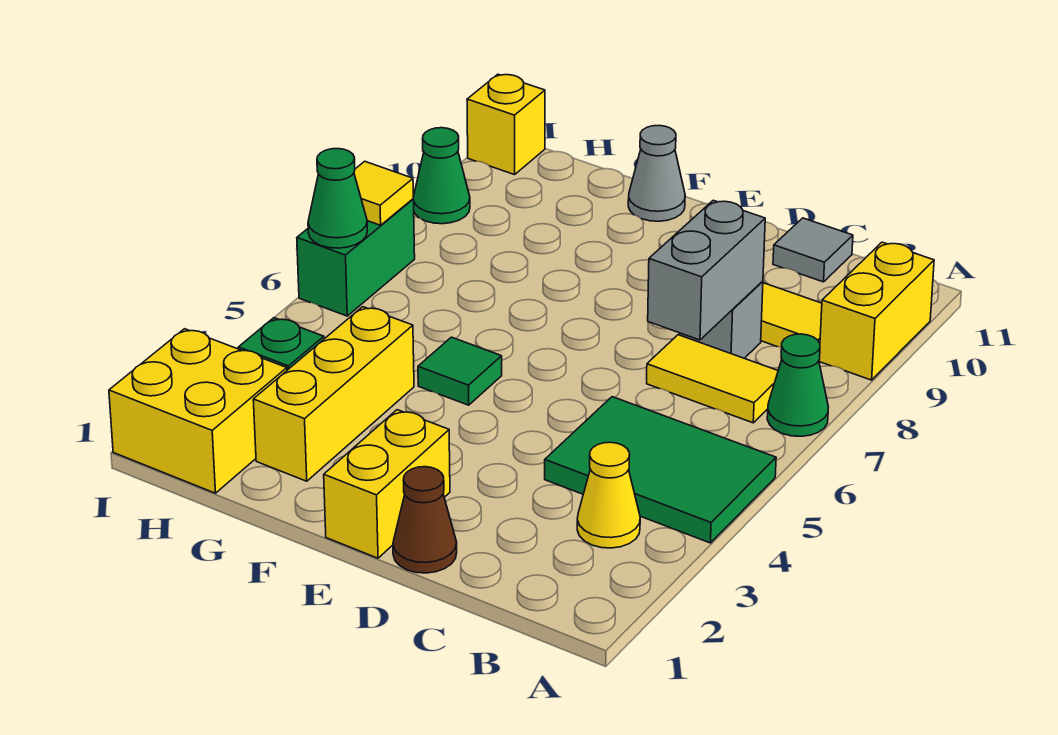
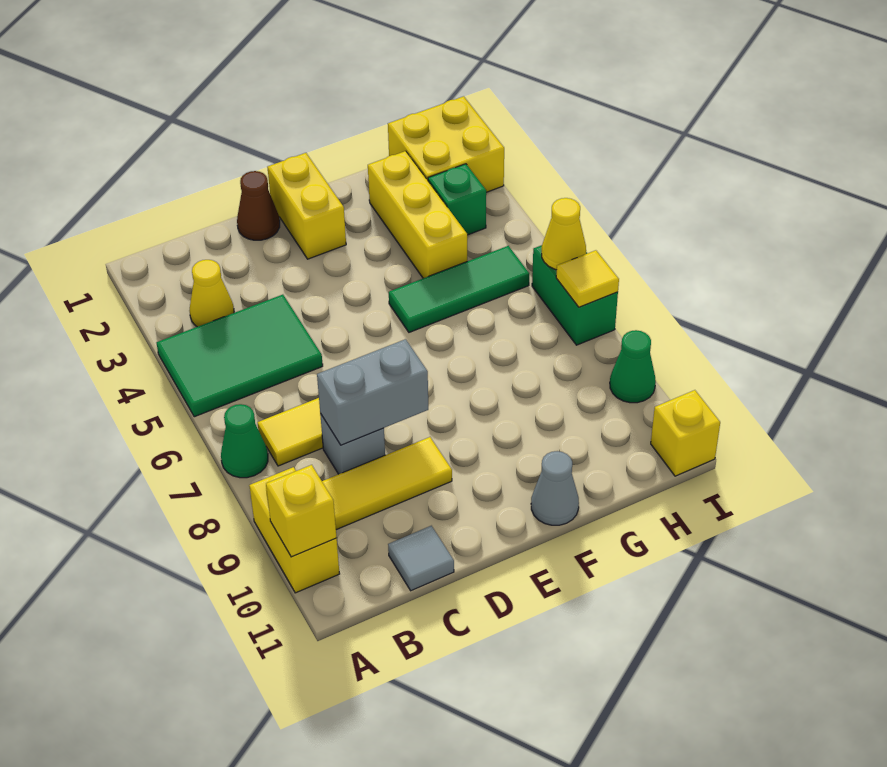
none -> yellow brick A10 level 2
grey brick C7:C8 level 2 -> grey brick C8:D8 level 2
green tile F5 level 1 -> green tile F5:H5 level 1
green cone I6 level 2 -> yellow cone I6 level 2

